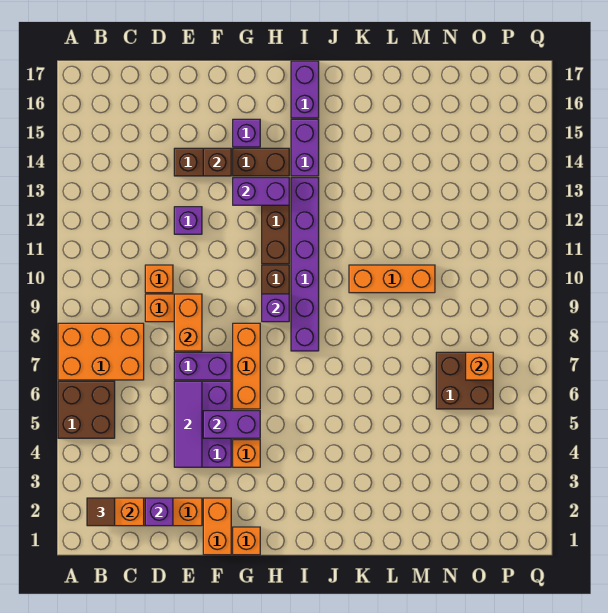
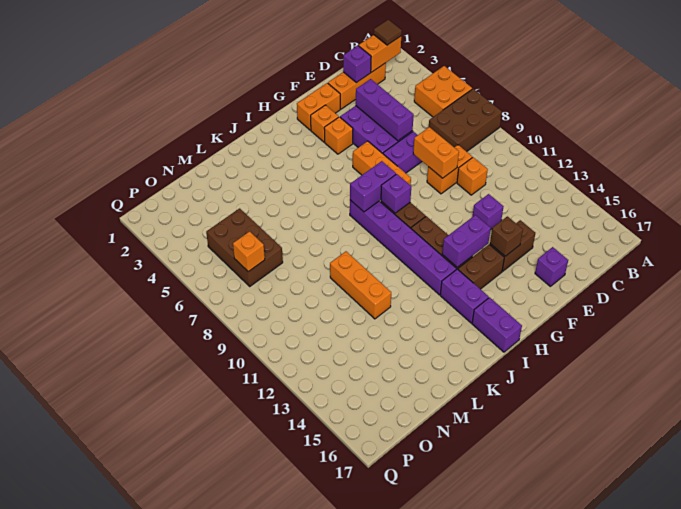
brown brick A5:B6 level 1 -> orange brick A5:B6 level 1
orange brick A7:C8 level 1 -> brown brick A7:C8 level 1
purple tile E4:E6 level 2 -> purple brick E4:E6 level 2
orange brick F1:F2 level 1 -> orange brick F2:G2 level 1
purple brick F5:G5 level 2 -> purple brick H8:I8 level 2
orange brick G1 level 1 -> orange brick G3 level 1
purple brick G15 level 1 -> purple brick E16 level 1
orange brick K10:M10 level 1 -> orange brick L10:L12 level 1
brown brick N6:O7 level 1 -> brown brick N5:O7 level 1

